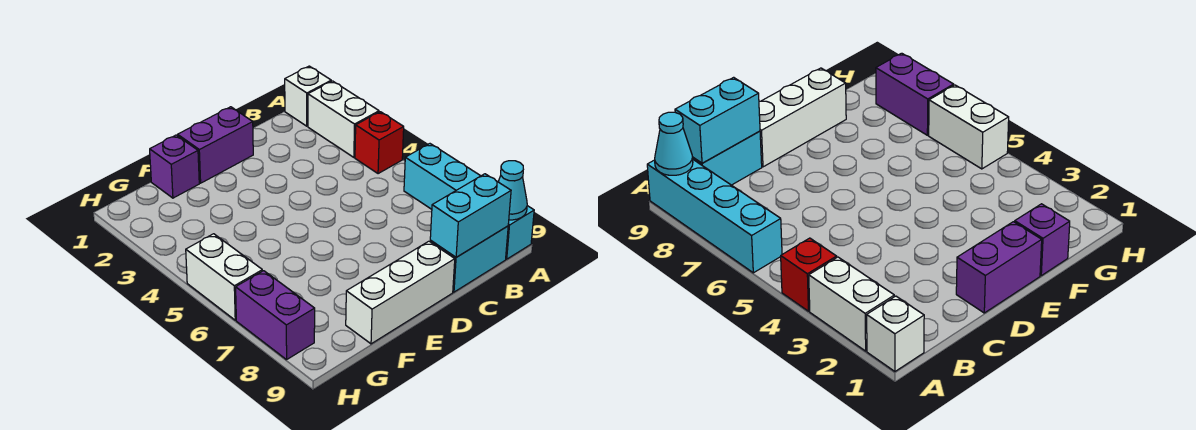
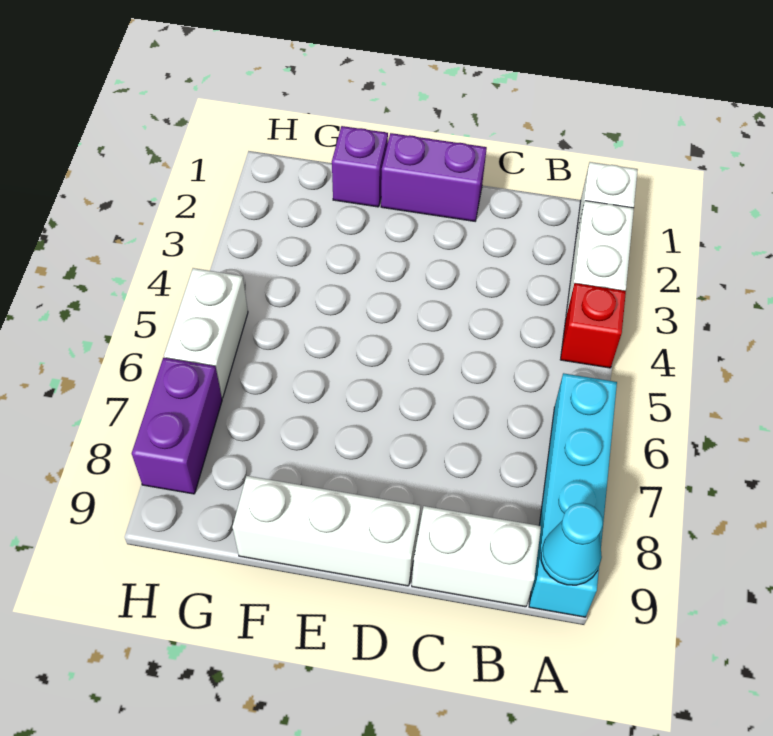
cyan brick B9:C9 level 1 -> white brick B9:C9 level 1
cyan brick B9:C9 level 2 -> none

